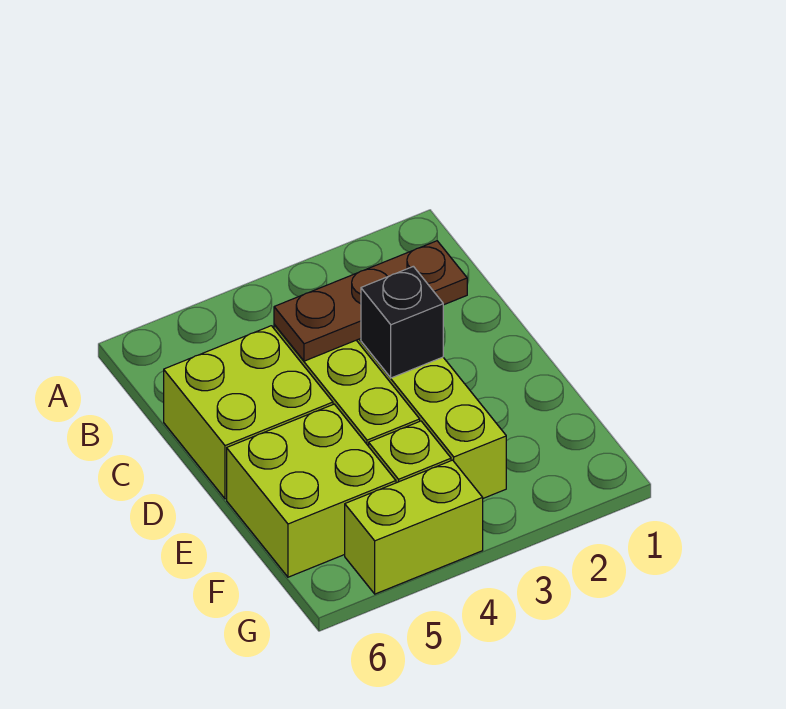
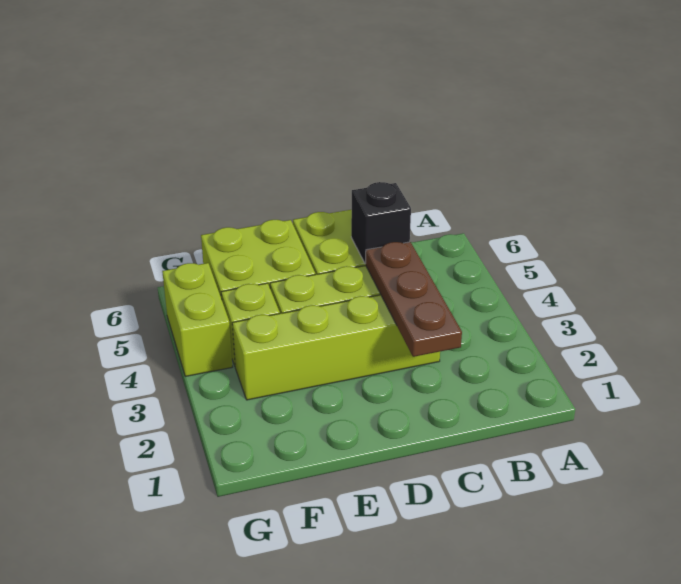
black brick D3 level 2 -> black brick C5 level 2

